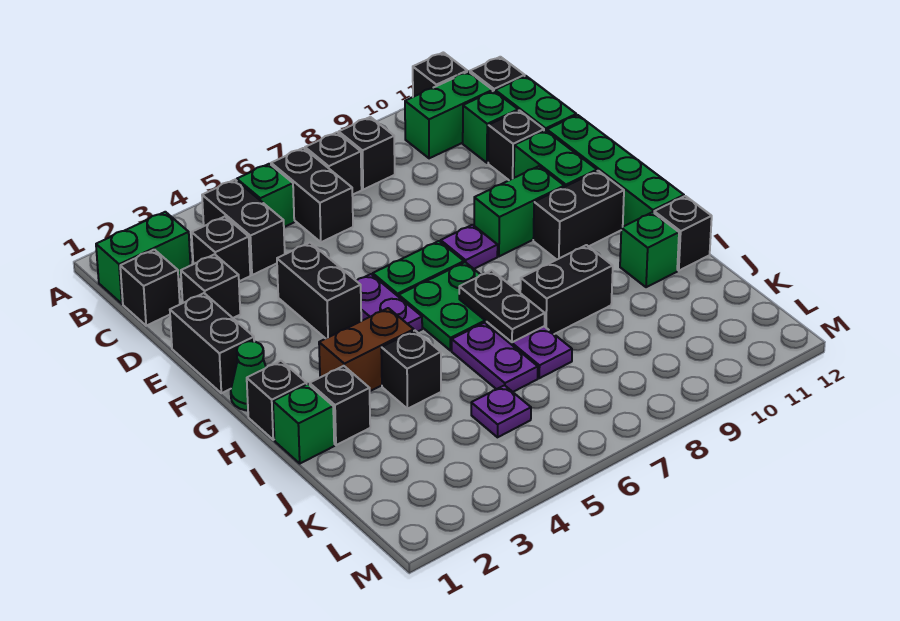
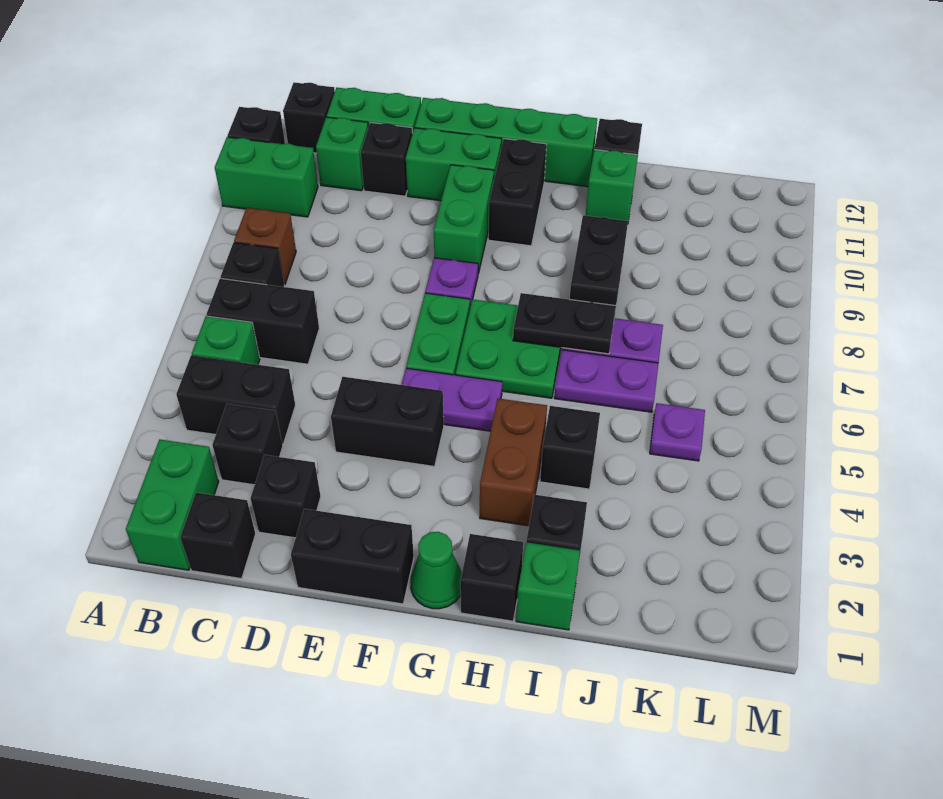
black brick B8 level 1 -> brown brick B8 level 1
green brick B10:B11 level 1 -> green brick A10:B10 level 1

